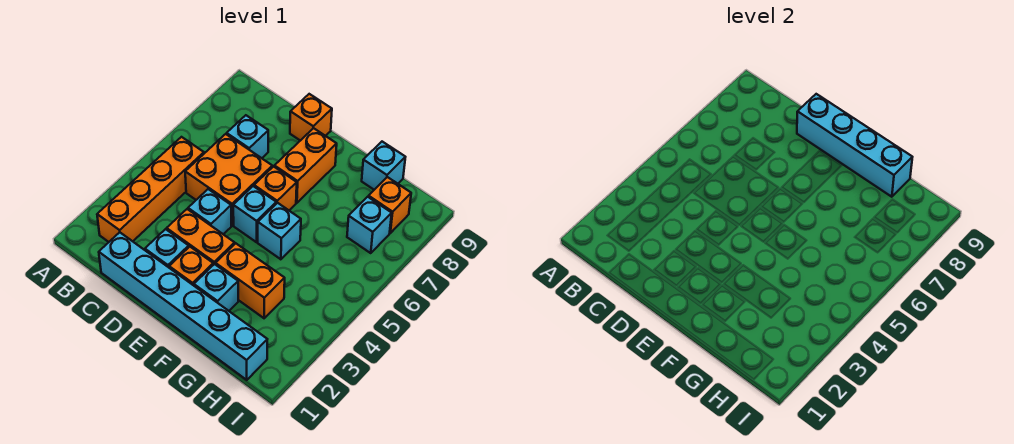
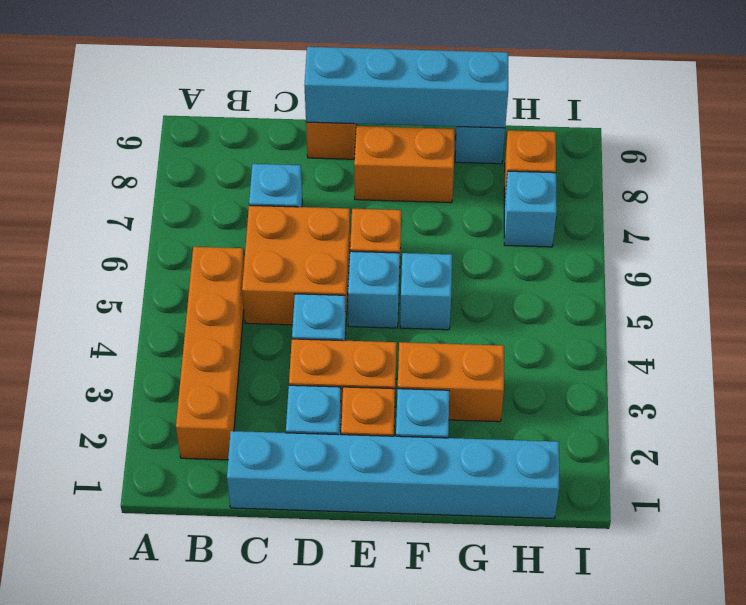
orange brick E7:E8 level 1 -> orange brick E8:F8 level 1

